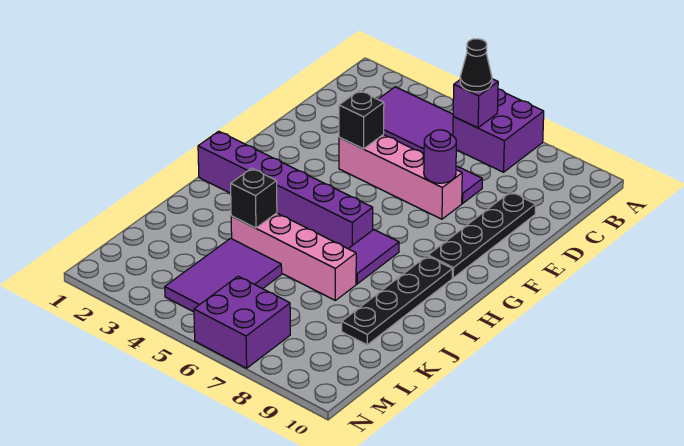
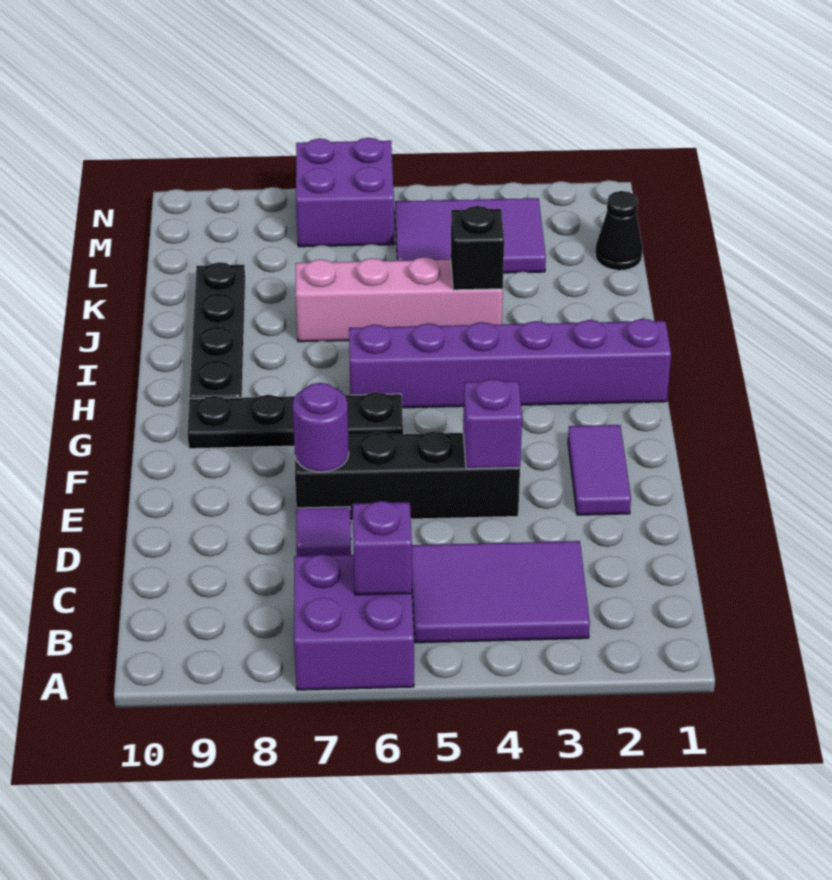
black cone B6 level 3 -> black cone L1 level 1
black plate D9:G9 level 1 -> black plate G6:G9 level 1
pink brick E4:E7 level 1 -> black brick E4:E7 level 1
black brick E4 level 2 -> purple brick E4 level 2
purple tile H7:I7 level 1 -> purple tile E2:F2 level 1
purple tile K4:M5 level 1 -> purple tile L3:M5 level 1

